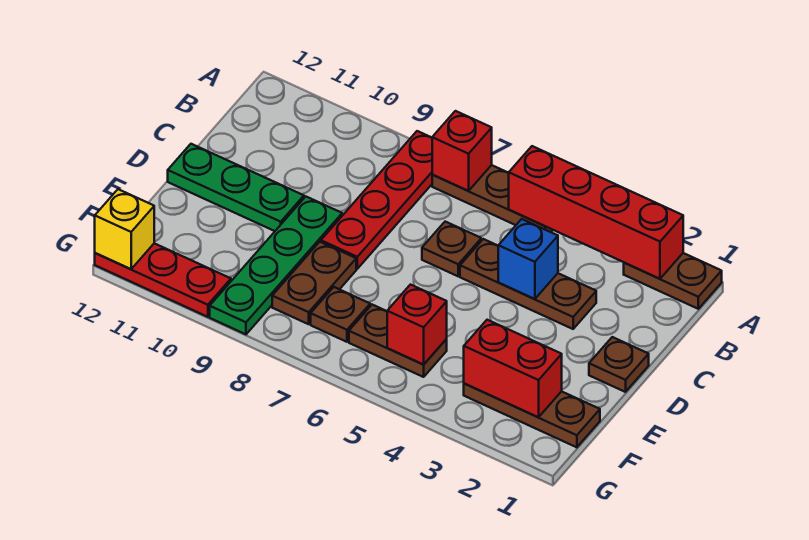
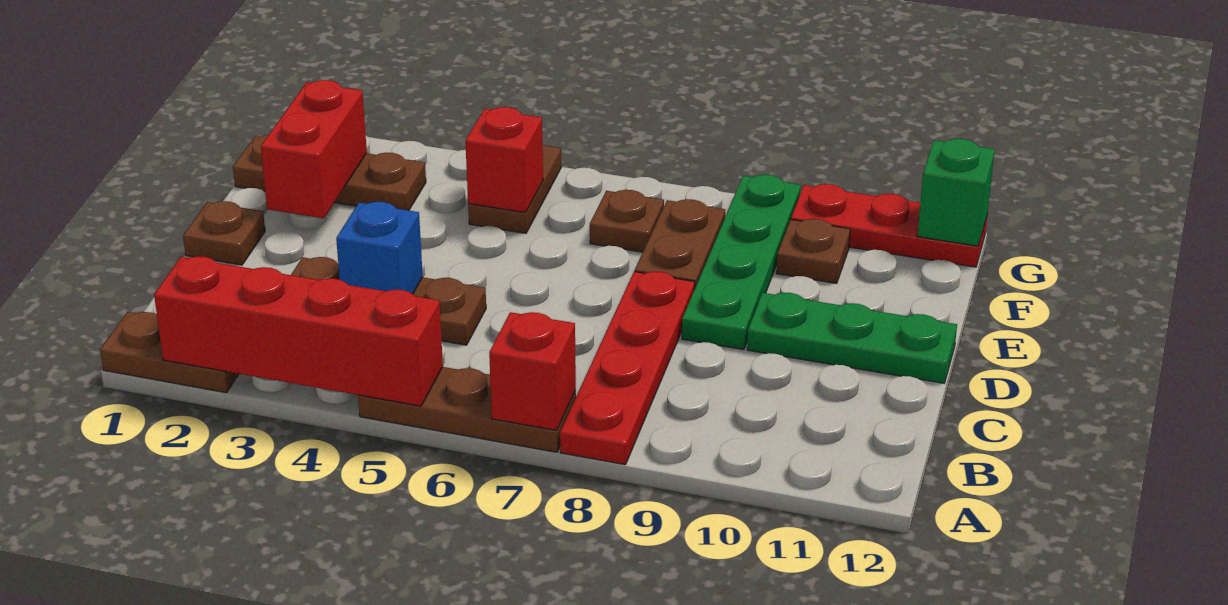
brown plate C6 level 1 -> brown plate F10 level 1
red brick F2:F3 level 2 -> red brick E2:F2 level 2
brown plate F5:F6 level 1 -> brown plate F5:G5 level 1
yellow brick G12 level 2 -> green brick G12 level 2

